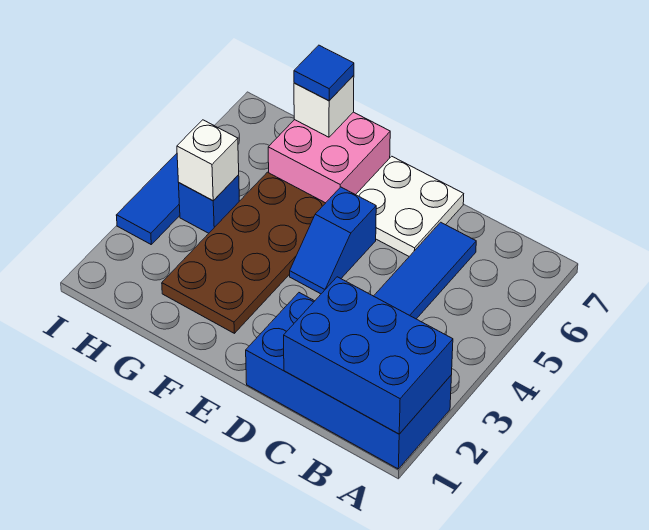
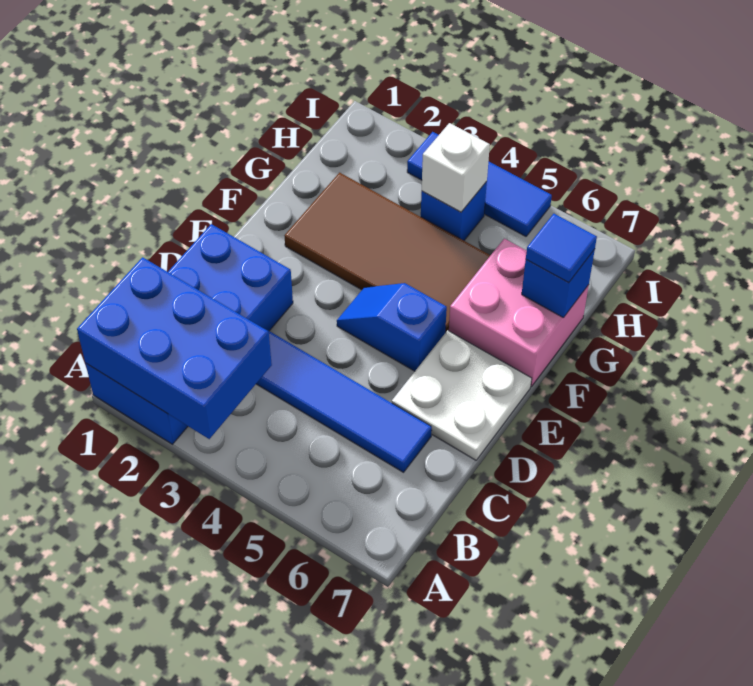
blue brick A1:C2 level 2 -> blue brick A1:B3 level 2
brown plate F2:G5 level 1 -> brown tile F2:G5 level 1
white brick G7 level 2 -> blue brick G7 level 2

